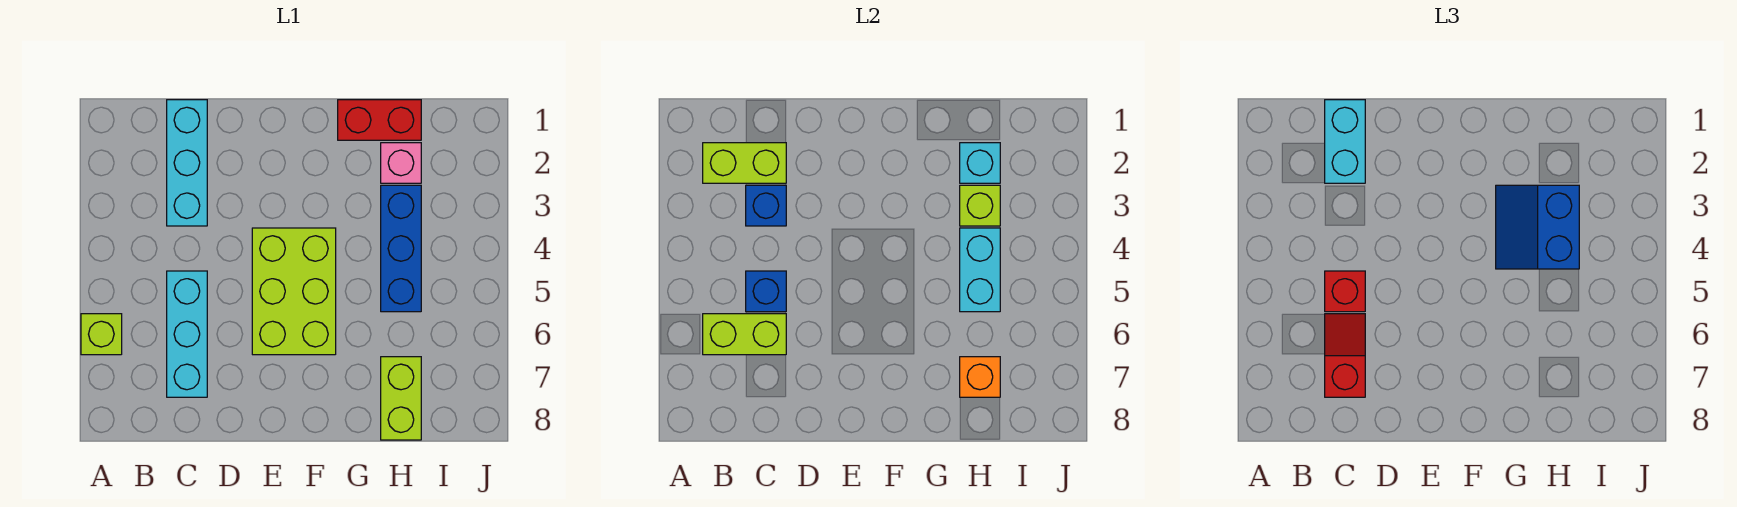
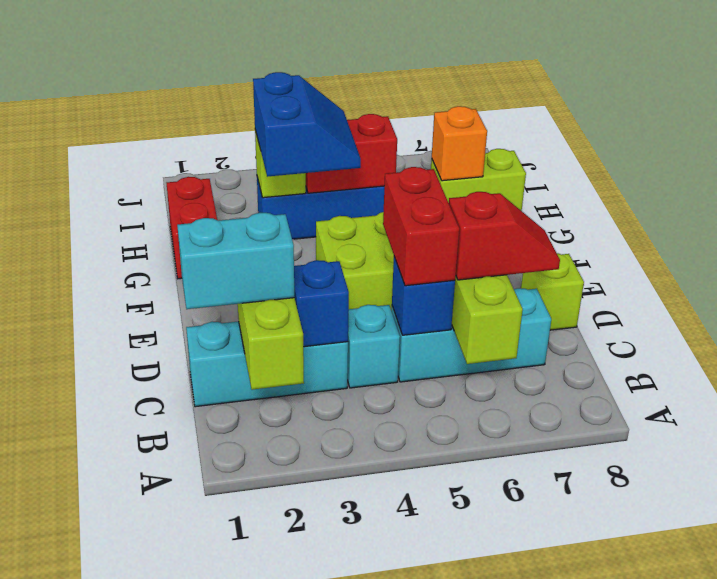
lime brick A6 level 1 -> lime brick D8 level 1
red brick C5 level 3 -> red brick C5:D5 level 3
red slope C6:C7 level 3 top 7 -> red slope C6:C7 level 3 top 6
blue slope G3:H4 level 3 top H -> blue slope G3:H4 level 3 top 3
pink brick H2 level 1 -> none
cyan brick H2 level 2 -> cyan brick C4 level 1
cyan brick H4:H5 level 2 -> red brick H4:H5 level 2

